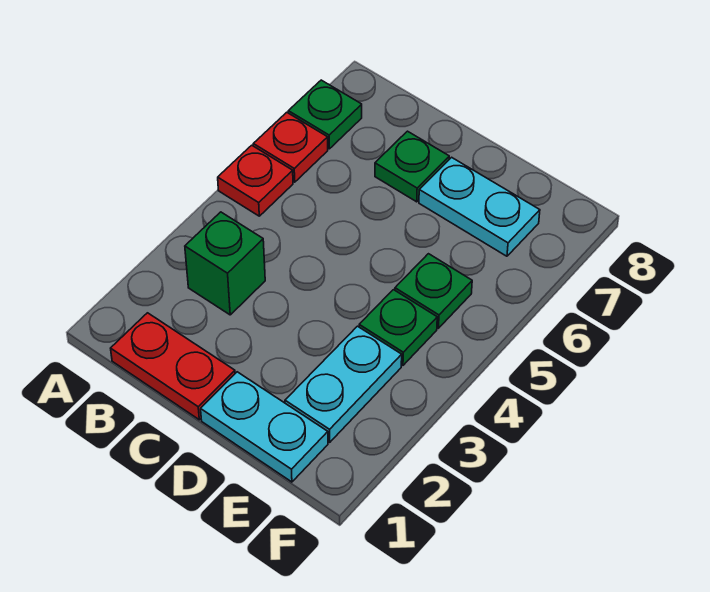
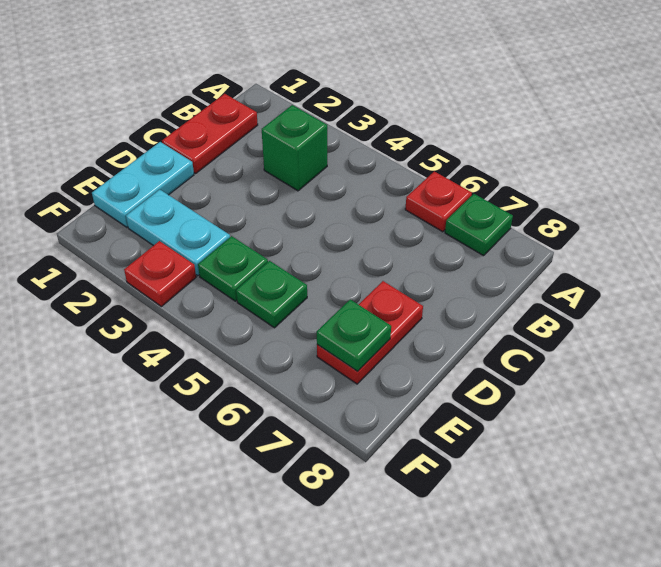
red plate A5 level 1 -> red plate F3 level 1
green plate C7 level 1 -> green plate E7 level 2
cyan plate D7:E7 level 1 -> red plate D7:E7 level 1

